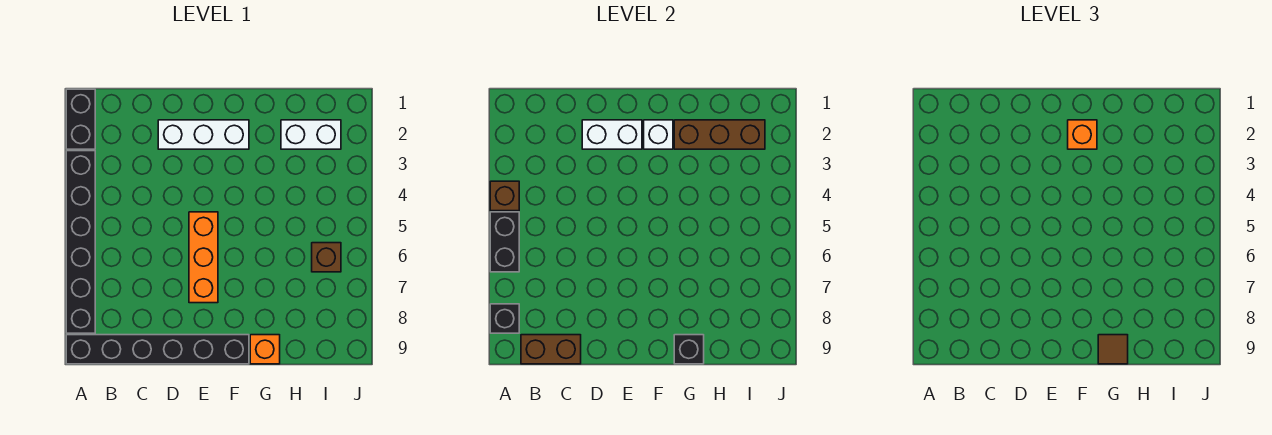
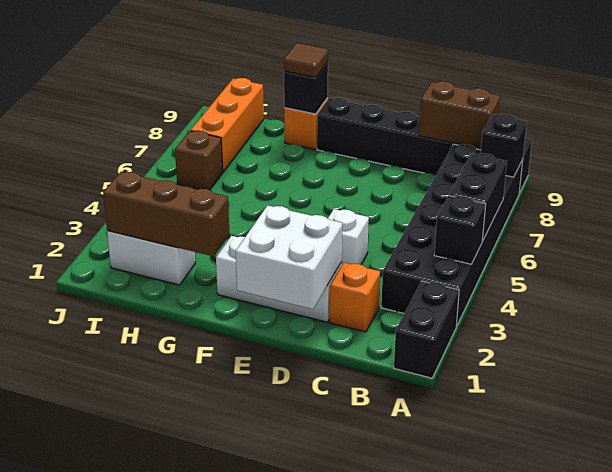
black brick A3:A8 level 1 -> black brick A3:B8 level 1
brown brick A4 level 2 -> black brick A4 level 2
white brick D2:E2 level 2 -> white brick D1:E2 level 2
orange brick E5:E7 level 1 -> orange brick I7:I9 level 1
white brick F2 level 2 -> white brick D4 level 1
orange brick F2 level 3 -> orange brick C2 level 1

